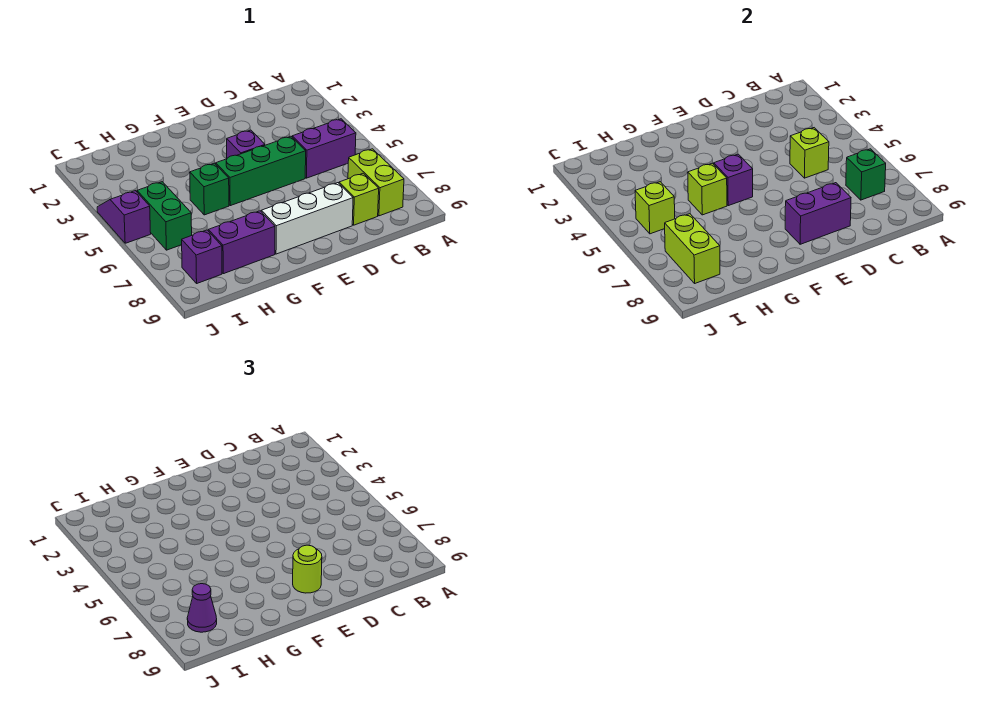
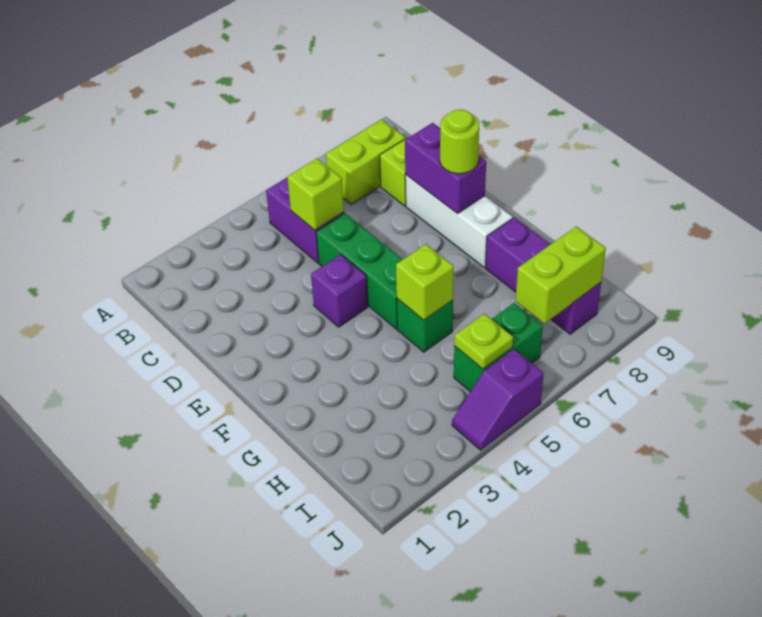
green brick B7 level 2 -> none
purple brick F5 level 2 -> none
lime brick I5 level 2 -> lime plate I5 level 2
purple cone I8 level 3 -> none

